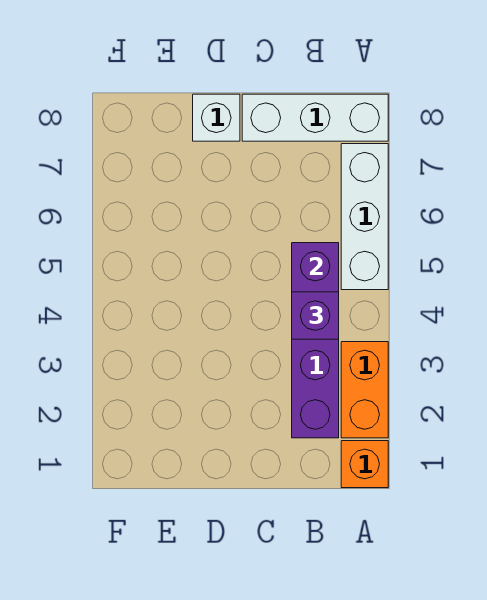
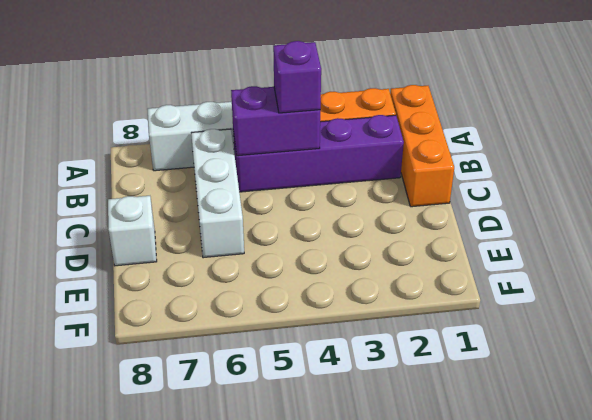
orange brick A1 level 1 -> orange brick A1:C1 level 1
white brick A8:C8 level 1 -> white brick B6:D6 level 1

